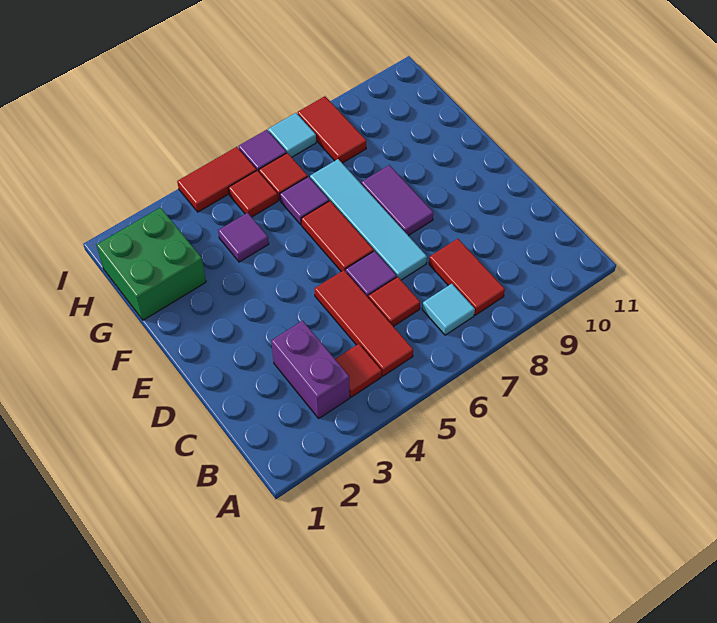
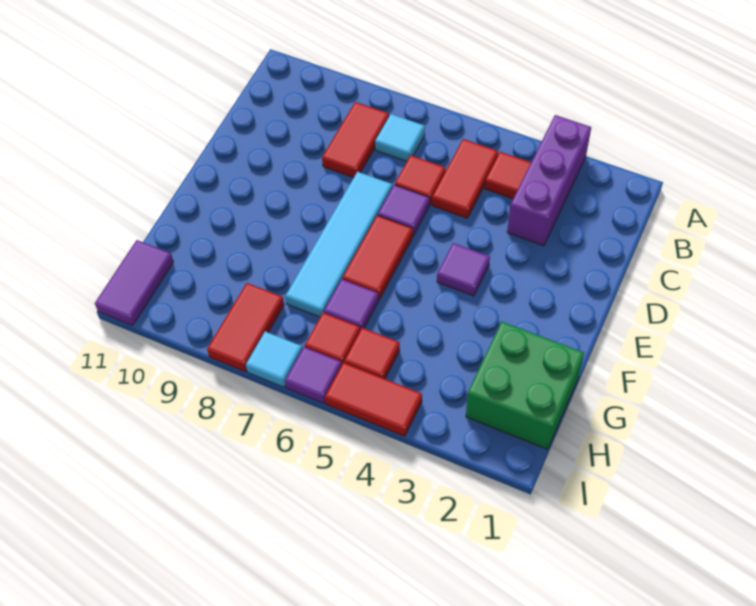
purple brick B3:C3 level 1 -> purple brick A3:C3 level 1
red tile B5:D5 level 1 -> red tile B5:C5 level 1
purple tile E8:F8 level 1 -> purple tile H11:I11 level 1
purple tile G4 level 1 -> purple tile E4 level 1

